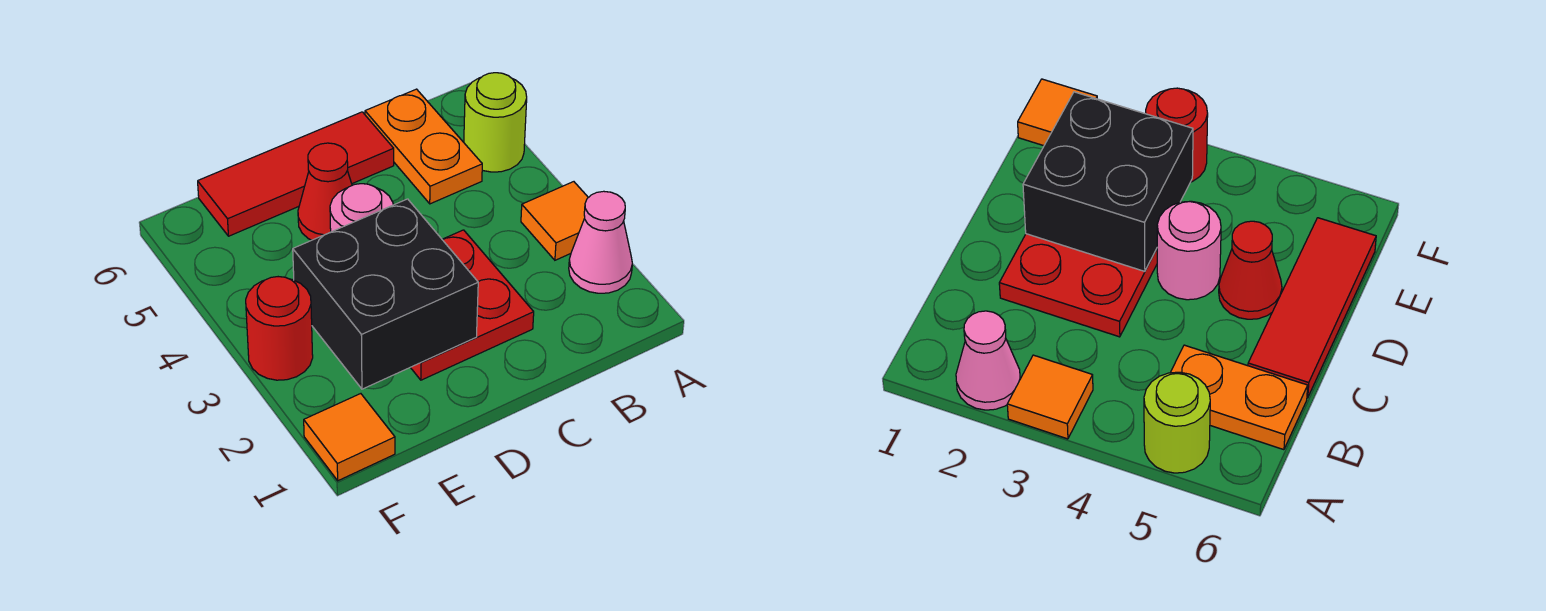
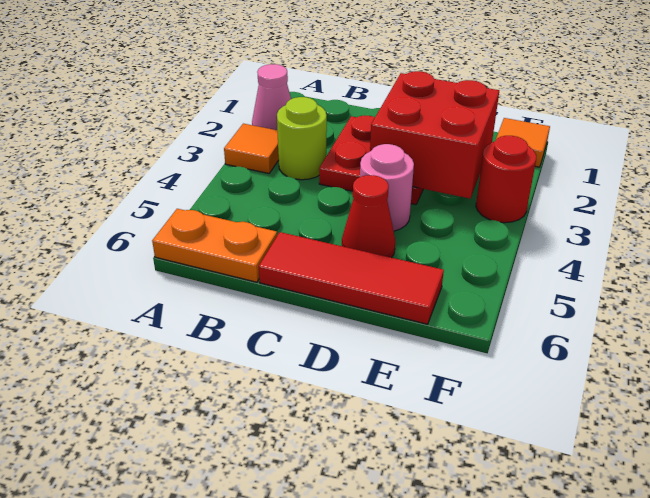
lime round brick A5 level 1 -> lime round brick B3 level 1
orange plate B5:B6 level 1 -> orange plate A6:B6 level 1
black brick D2:E3 level 2 -> red brick D2:E3 level 2

